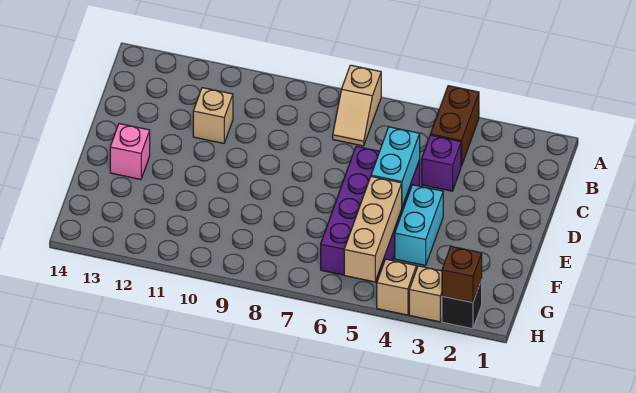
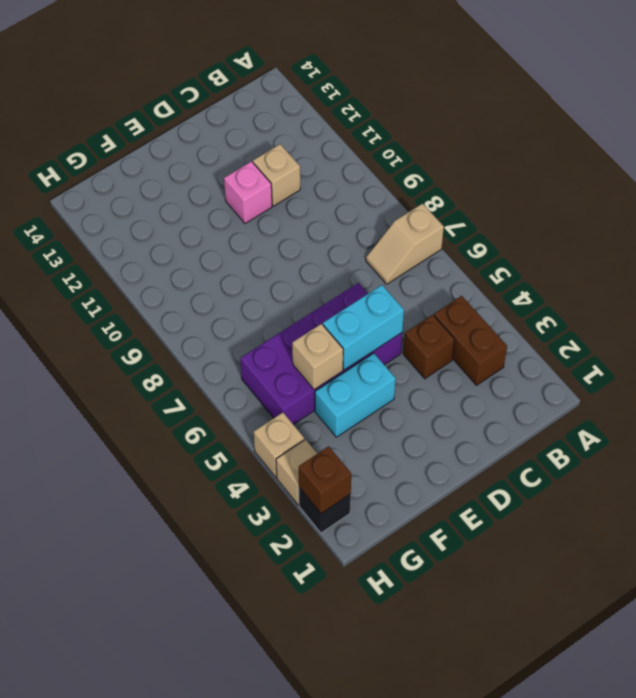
brown brick A4:B4 level 1 -> brown brick B3:B4 level 1
purple brick C4 level 1 -> brown brick C4 level 1
pink brick E13 level 1 -> pink brick D11 level 1
tan brick F5:H5 level 2 -> tan brick F5 level 2

